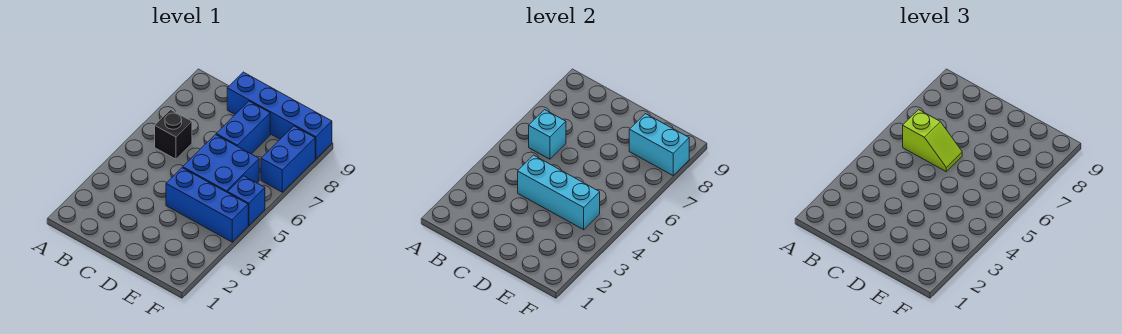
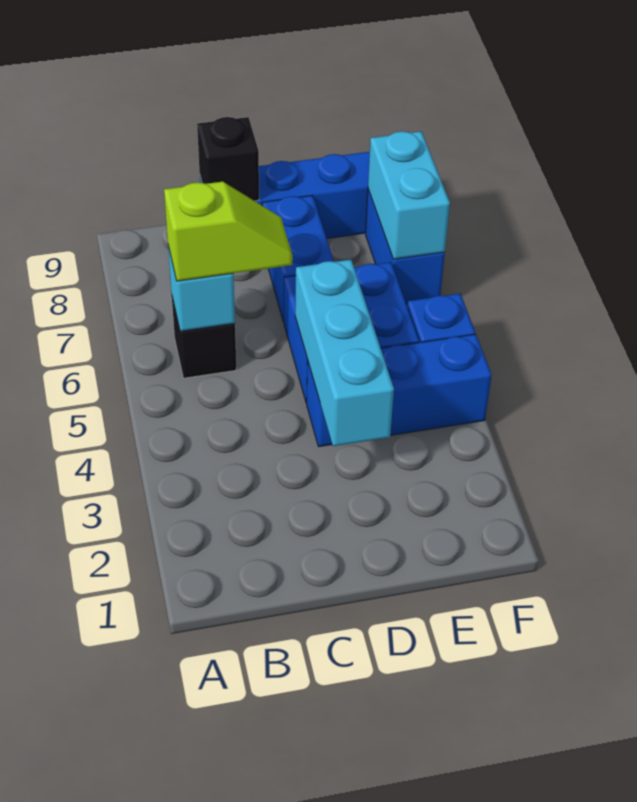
cyan brick C4:E4 level 2 -> cyan brick D3:D5 level 2
none -> black brick C9 level 2
cyan brick E8:F8 level 2 -> cyan brick F7:F8 level 2

